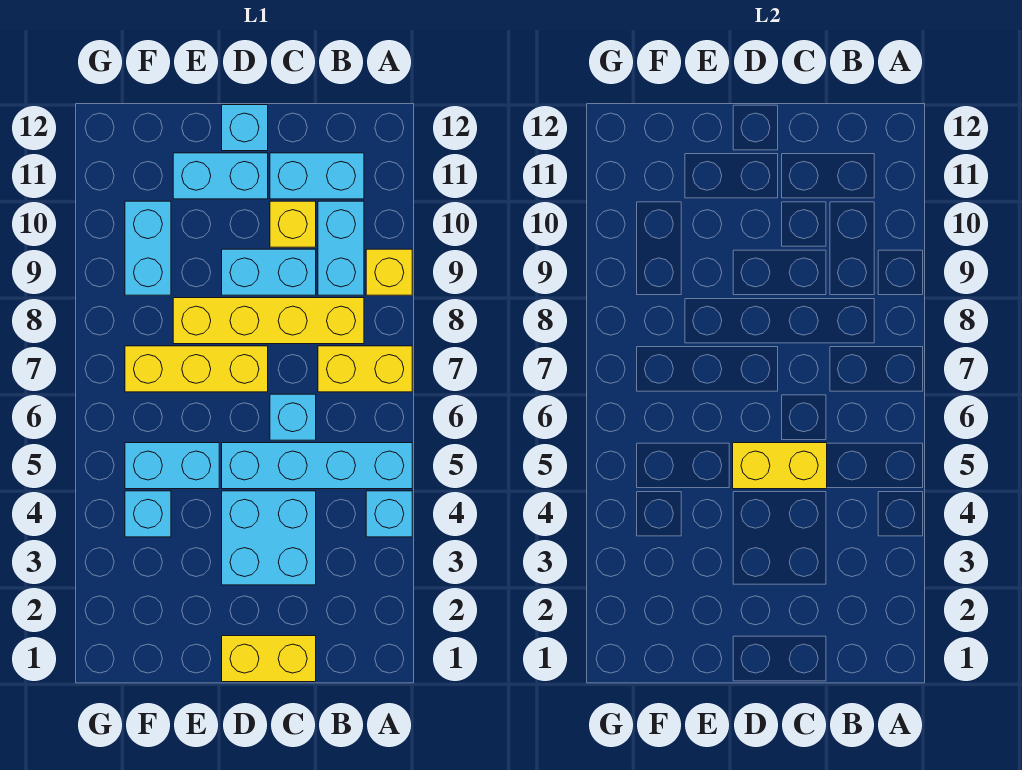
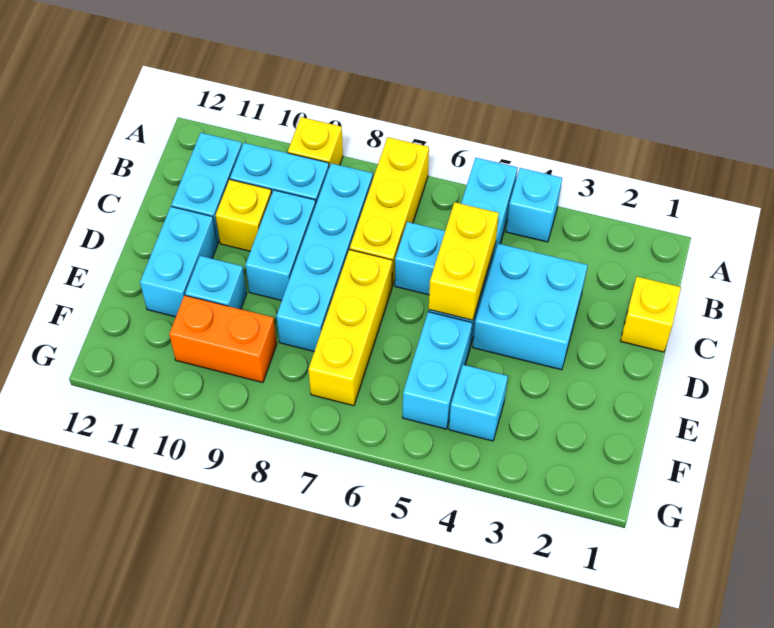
yellow brick A7:B7 level 1 -> yellow brick A7:C7 level 1
yellow brick B8:E8 level 1 -> cyan brick B8:E8 level 1
yellow brick C1:D1 level 1 -> yellow brick C1 level 1
cyan brick D12 level 1 -> cyan brick E10 level 1
cyan brick F9:F10 level 1 -> orange brick F9:F10 level 1

